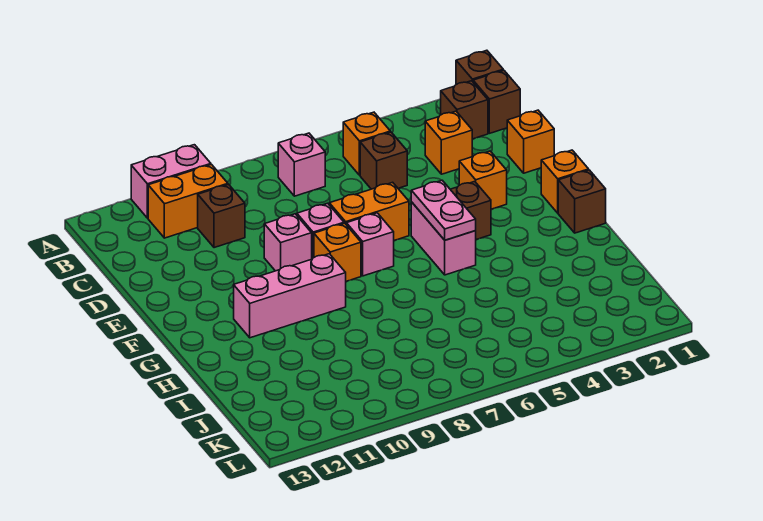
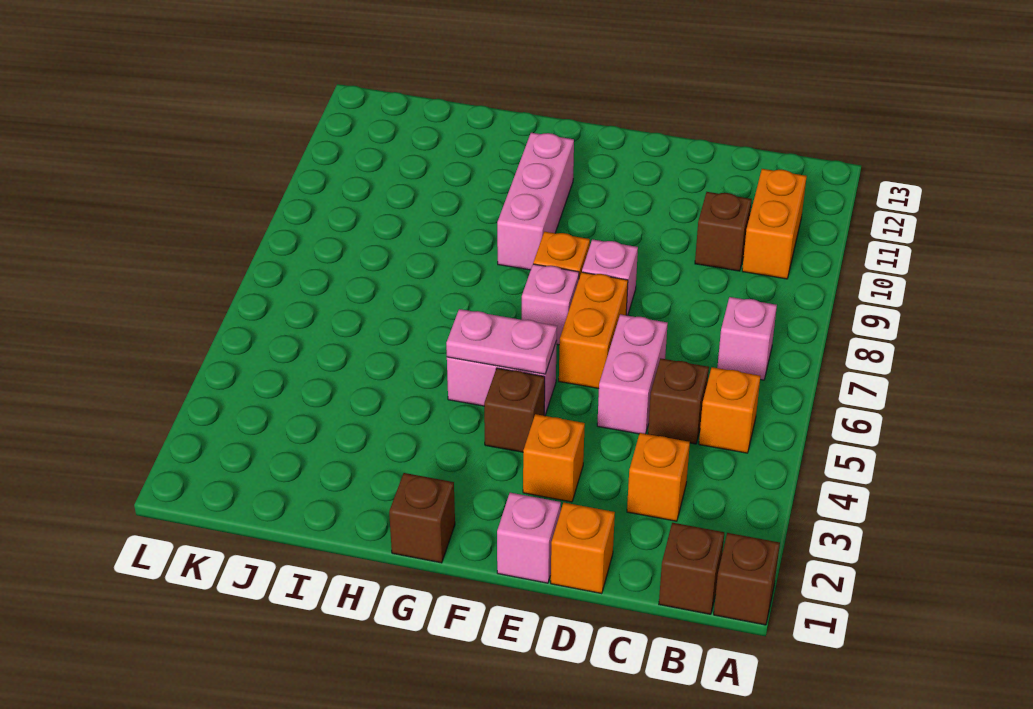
pink brick A10:A11 level 1 -> pink brick D5:D6 level 1
brown brick B2 level 1 -> none
pink brick E9 level 1 -> pink brick E1 level 1
orange brick F1 level 1 -> none

